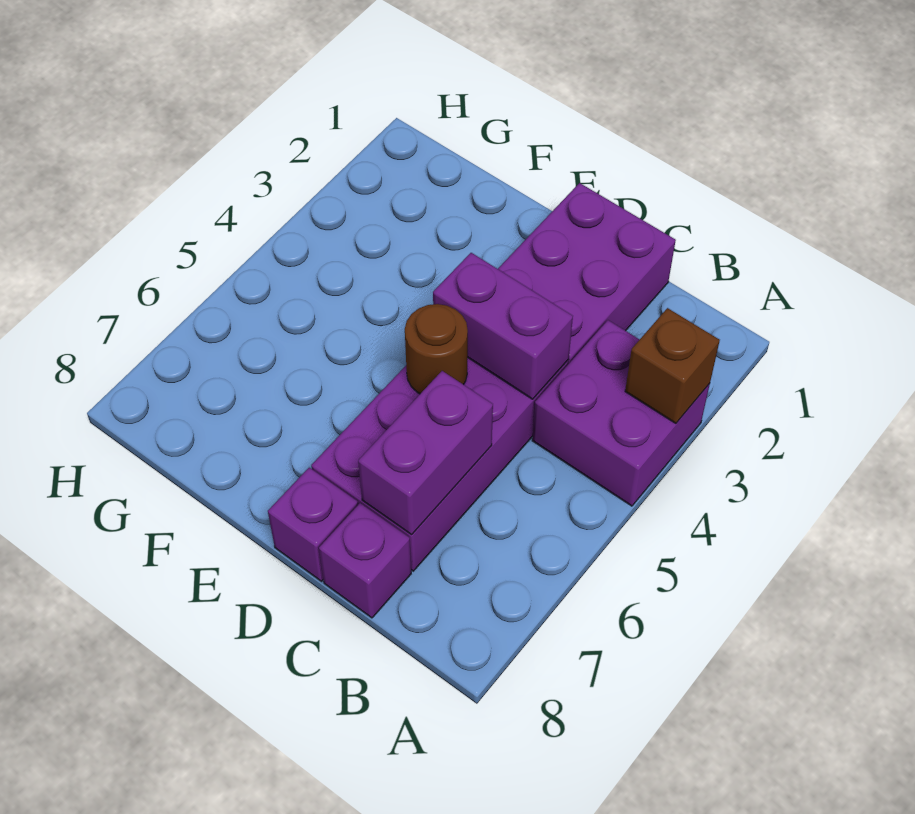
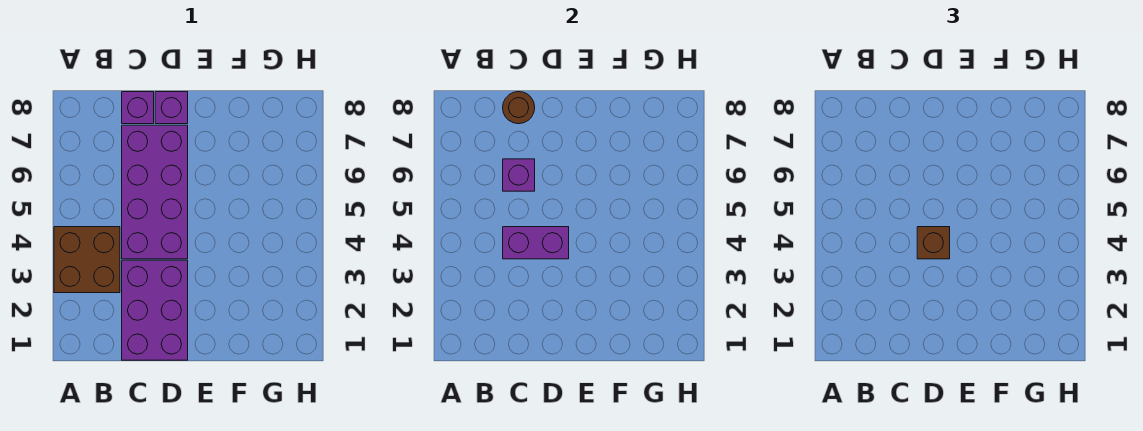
purple brick A3:B4 level 1 -> brown brick A3:B4 level 1
brown brick A3 level 2 -> brown brick D4 level 3
purple brick C6:C7 level 2 -> purple brick C6 level 2
brown round brick D5 level 2 -> brown round brick C8 level 2

